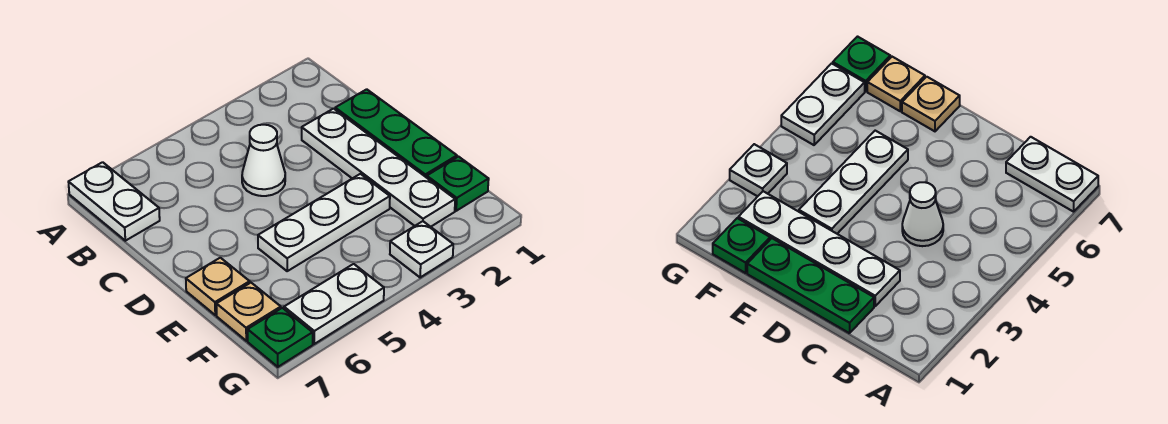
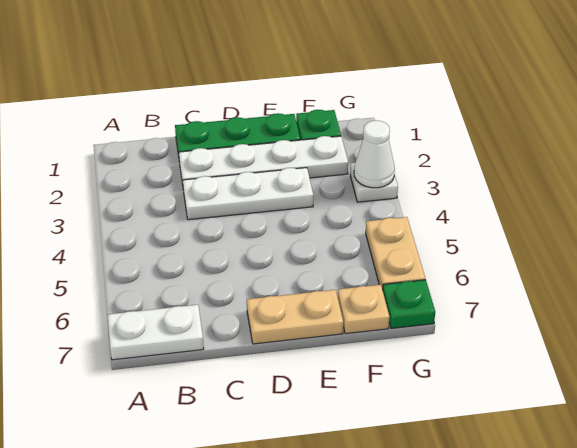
white cone C4 level 1 -> white cone G3 level 2
white plate E3:E5 level 1 -> white plate C3:E3 level 1
tan plate E7 level 1 -> tan plate D7:E7 level 1
white plate G5:G6 level 1 -> tan plate G5:G6 level 1

